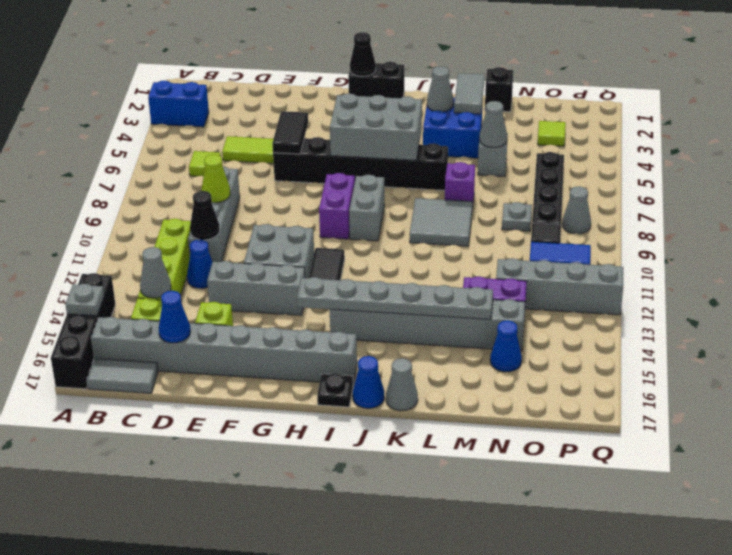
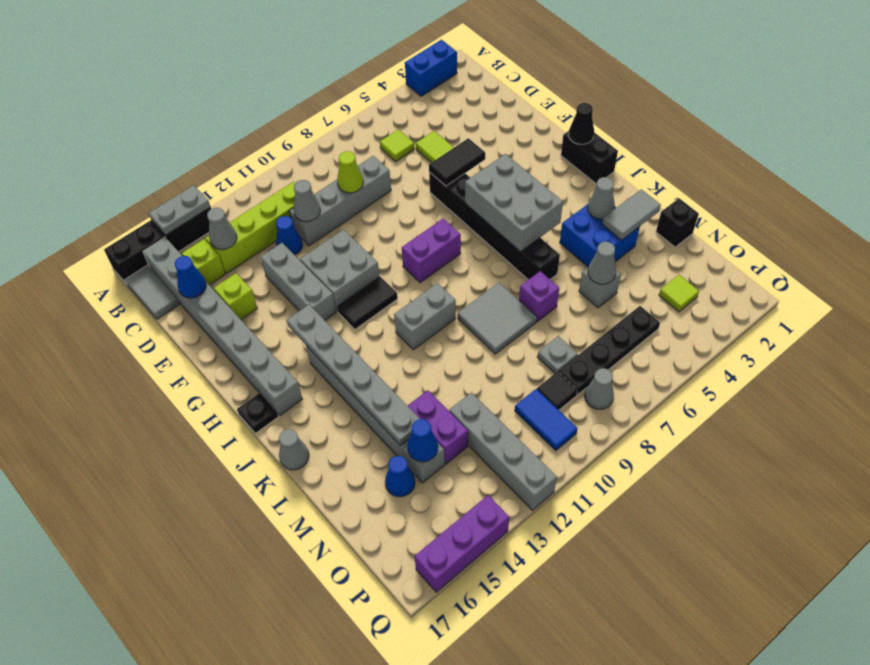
blue brick A3:B3 level 1 -> blue brick A2:A3 level 1
grey plate A15 level 2 -> grey plate A14:A15 level 2
black cone D11 level 2 -> grey cone D11 level 2
grey brick I8:I9 level 1 -> grey brick J10:J11 level 1
blue cone J17 level 1 -> blue cone N14 level 2
none -> purple brick Q14:Q16 level 1

